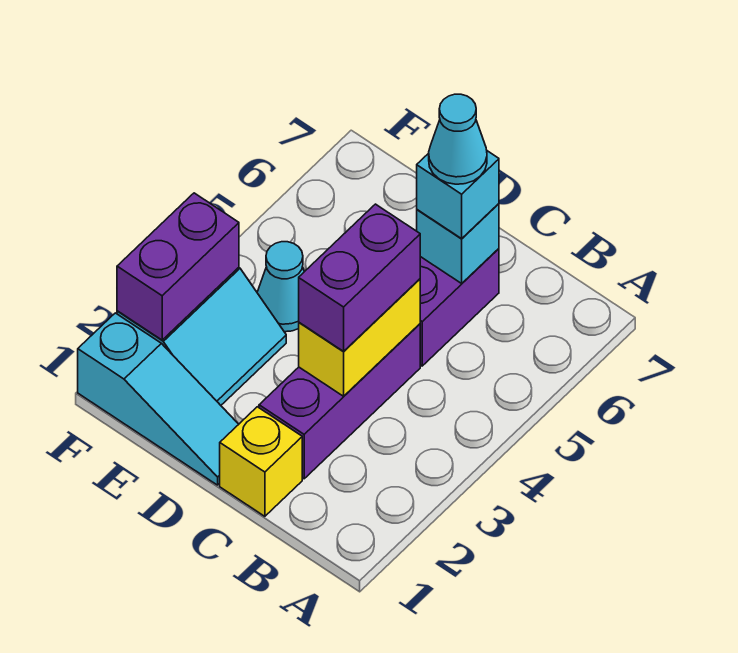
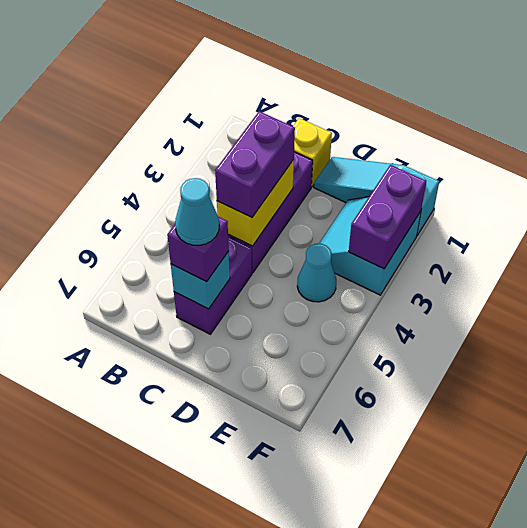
cyan brick C6 level 3 -> purple brick C6 level 3

